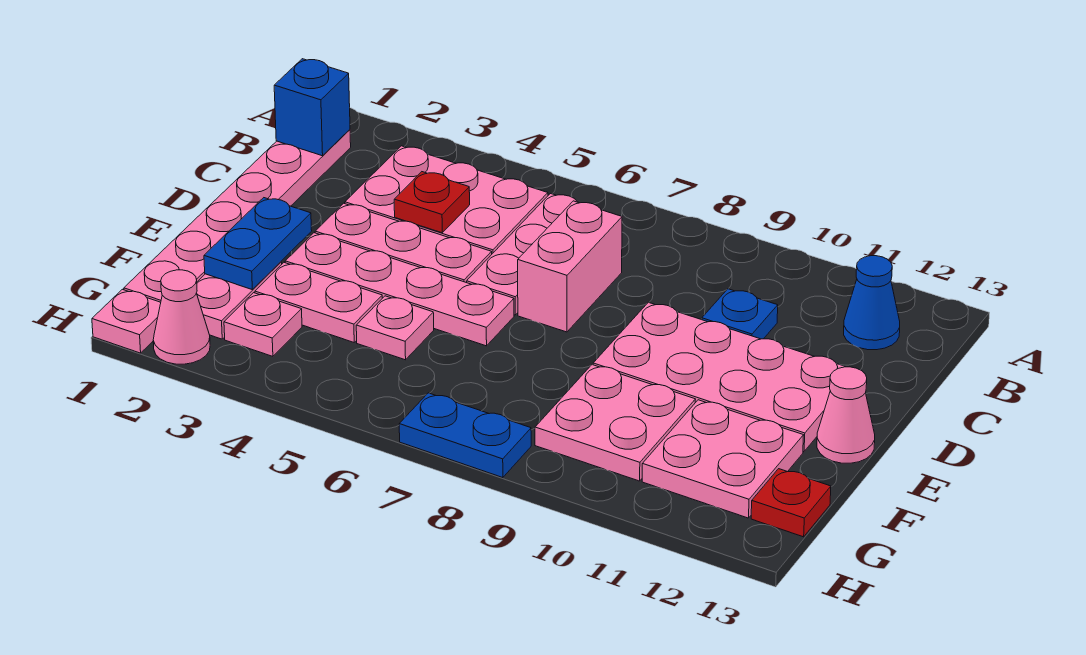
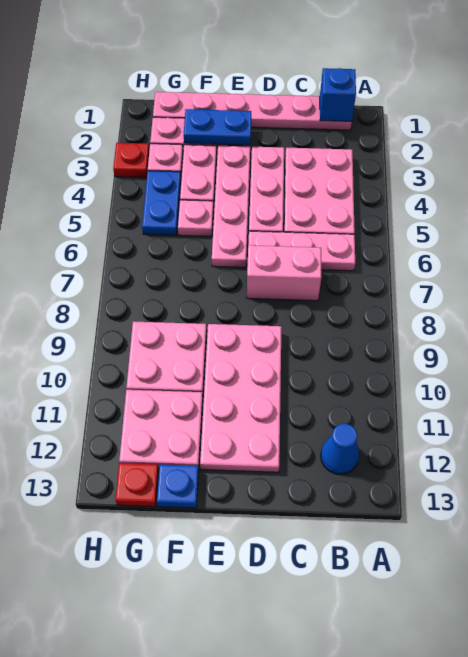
red plate C4 level 2 -> red plate H3 level 1
blue plate C10 level 1 -> blue plate F13 level 1
pink cone E13 level 1 -> none
pink plate H1 level 1 -> none
pink cone H2 level 1 -> none
blue plate H7:H8 level 1 -> blue plate G4:G5 level 1

